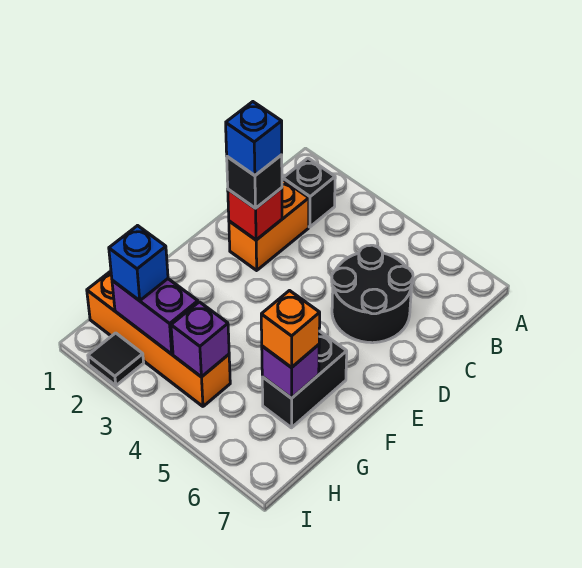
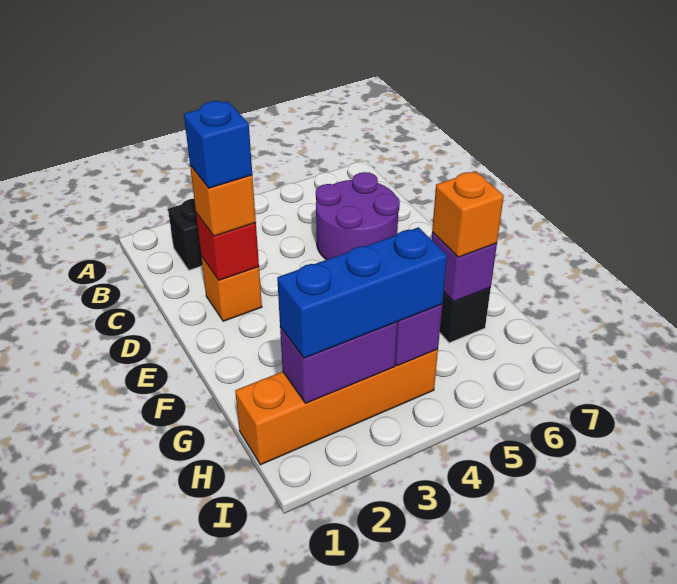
orange brick C2:D2 level 1 -> orange brick D2 level 1
black round brick C5:D6 level 1 -> purple round brick C5:D6 level 1
black brick D2 level 3 -> orange brick D2 level 3
blue brick H2 level 3 -> blue brick H2:H4 level 3
black tile I2 level 1 -> none

